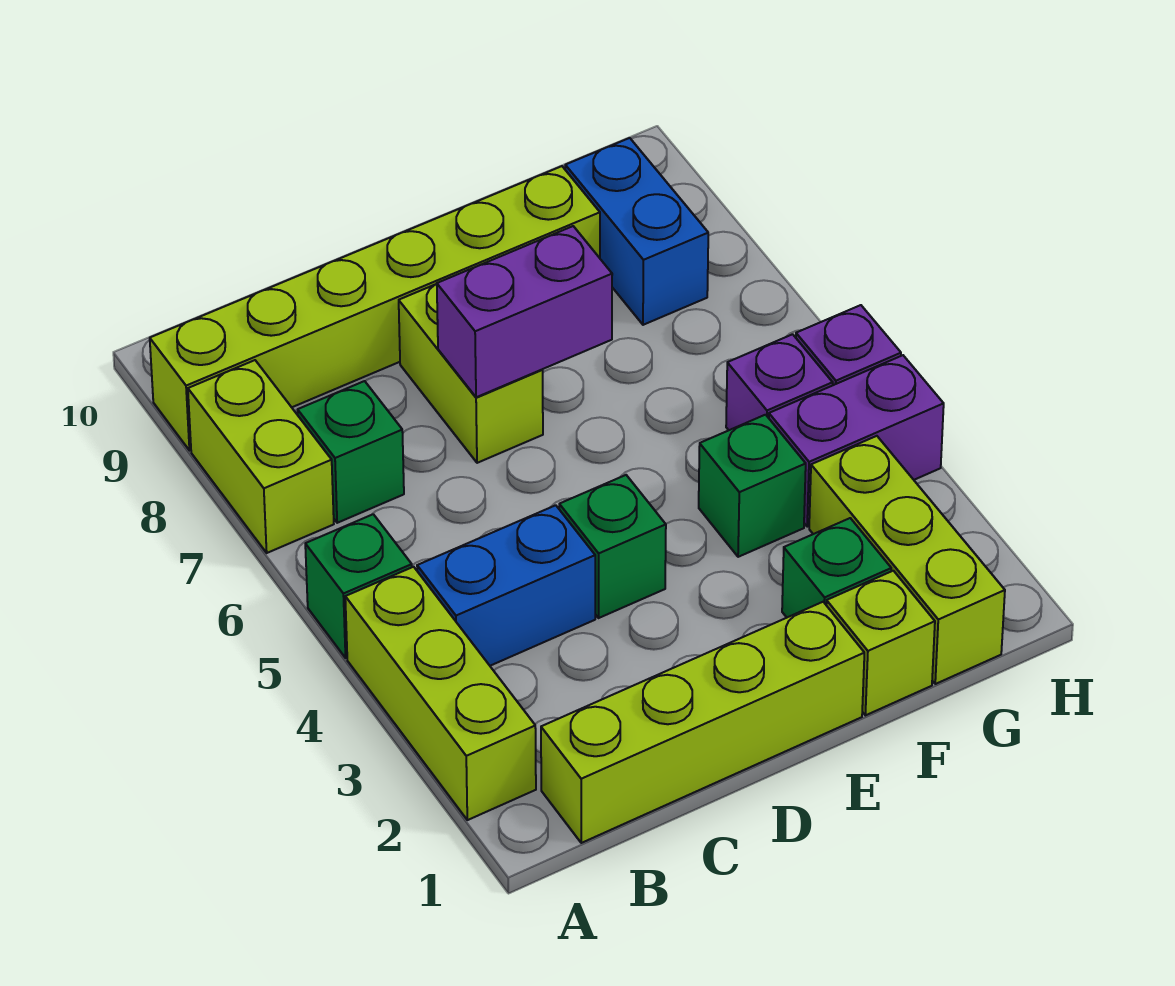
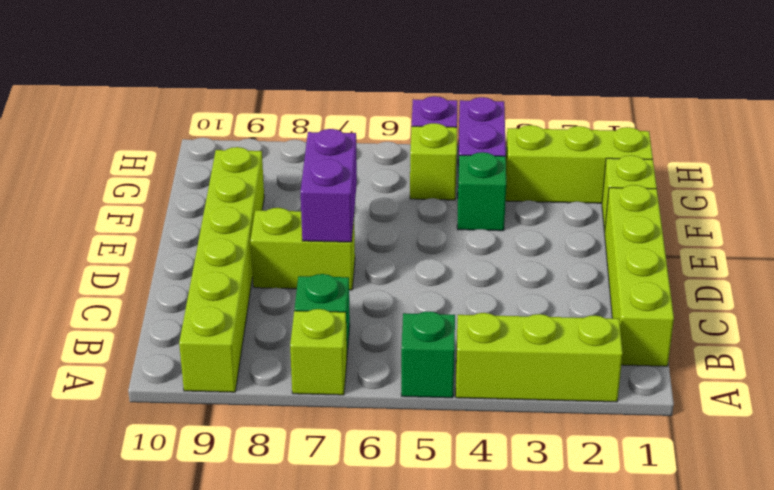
lime brick A7:A8 level 1 -> lime brick A7 level 1
blue brick B4:C4 level 1 -> none
green brick D4 level 1 -> none
green brick F2 level 1 -> none
purple brick G5 level 1 -> lime brick G5 level 1
blue brick G8:G9 level 1 -> none

